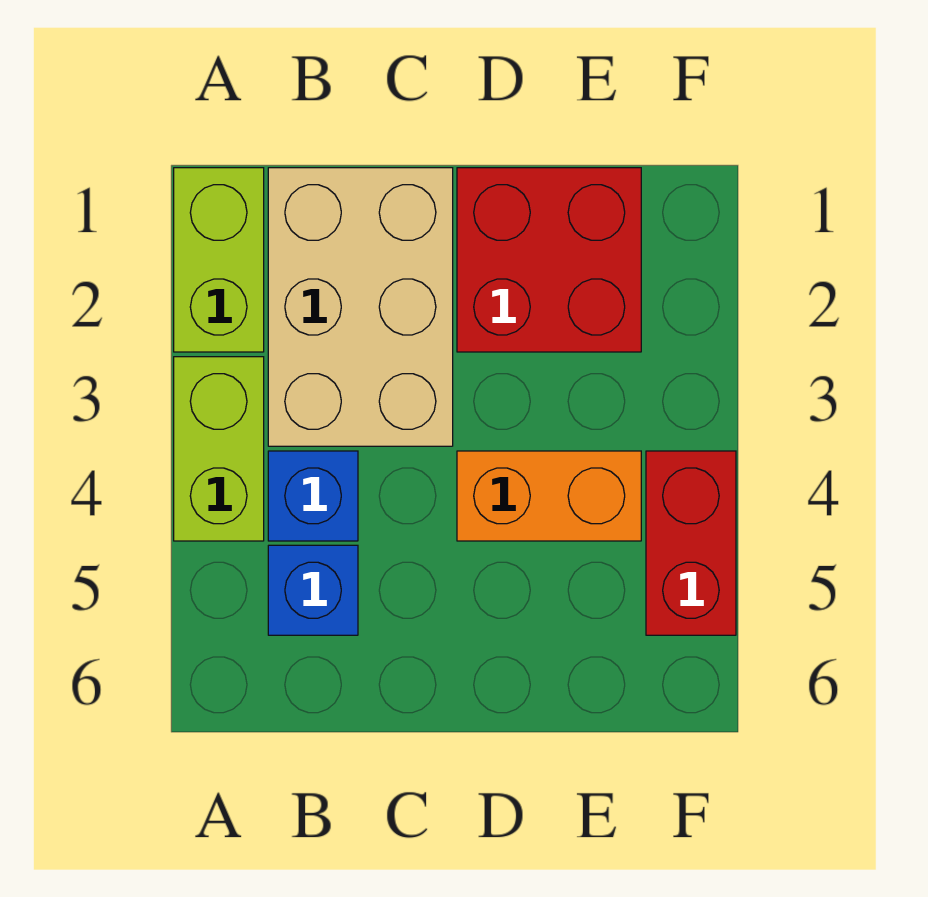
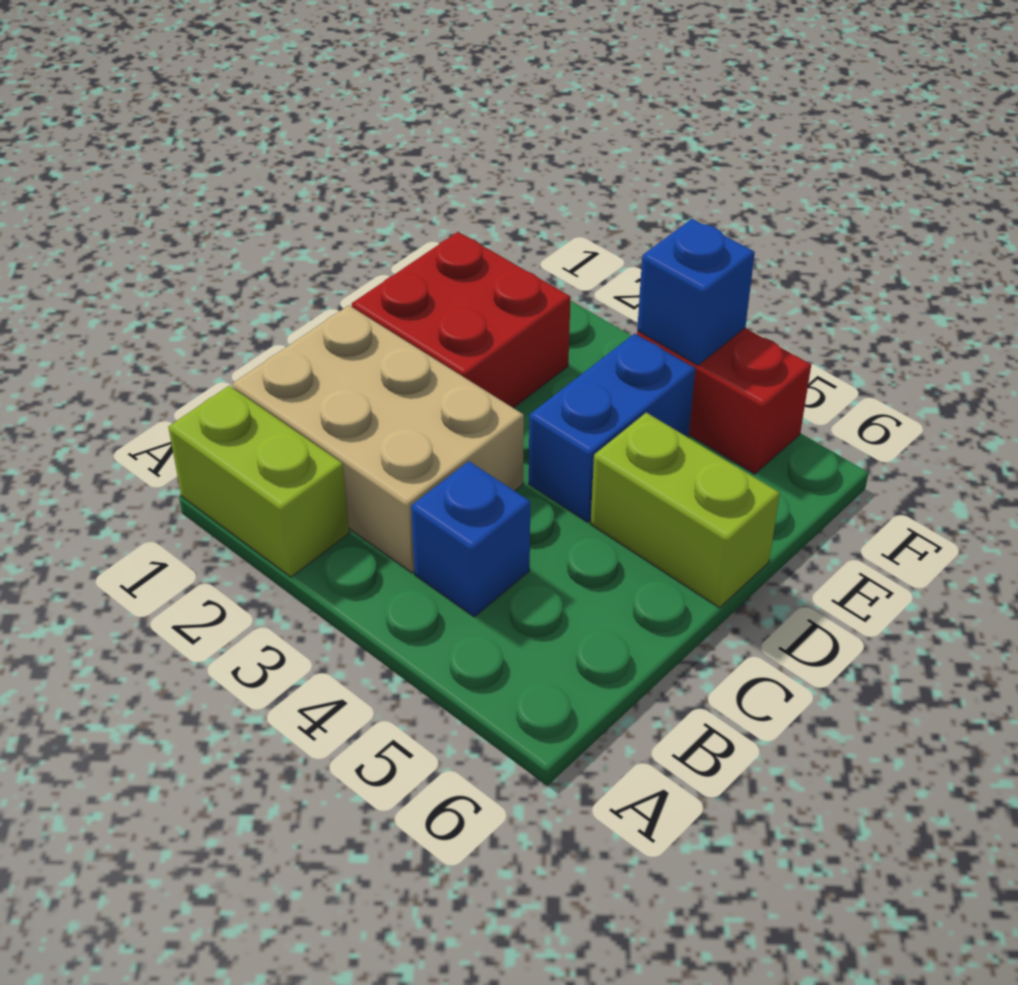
lime brick A3:A4 level 1 -> lime brick D5:D6 level 1
blue brick B5 level 1 -> blue brick F4 level 2
orange brick D4:E4 level 1 -> blue brick D4:E4 level 1

